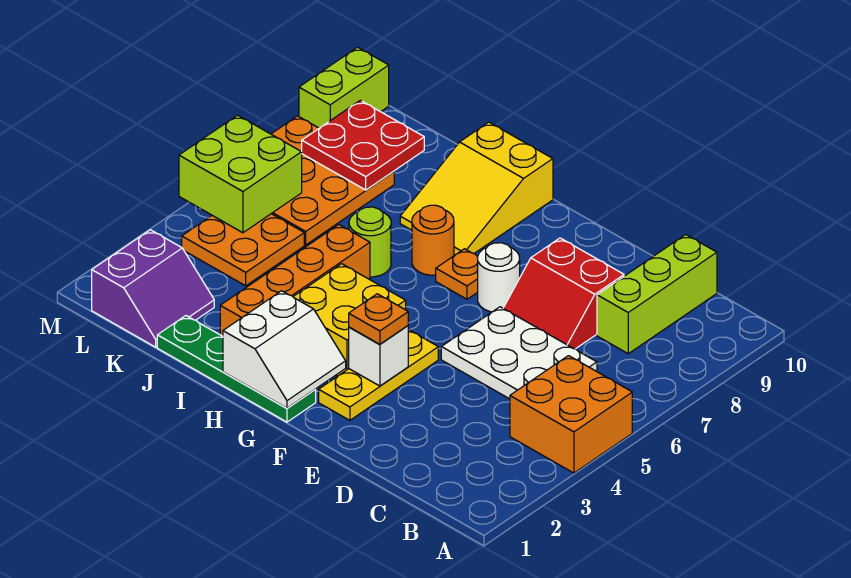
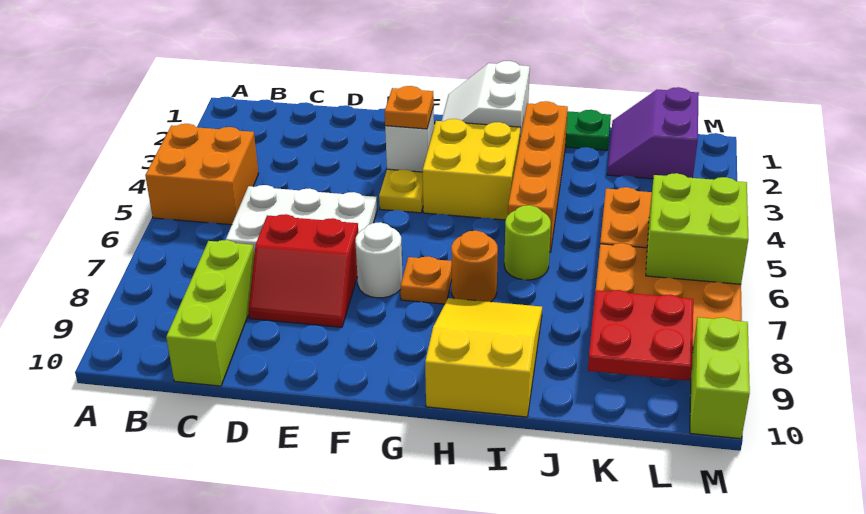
red slope D7:E8 level 1 top 8 -> red slope D7:E8 level 1 top 7

